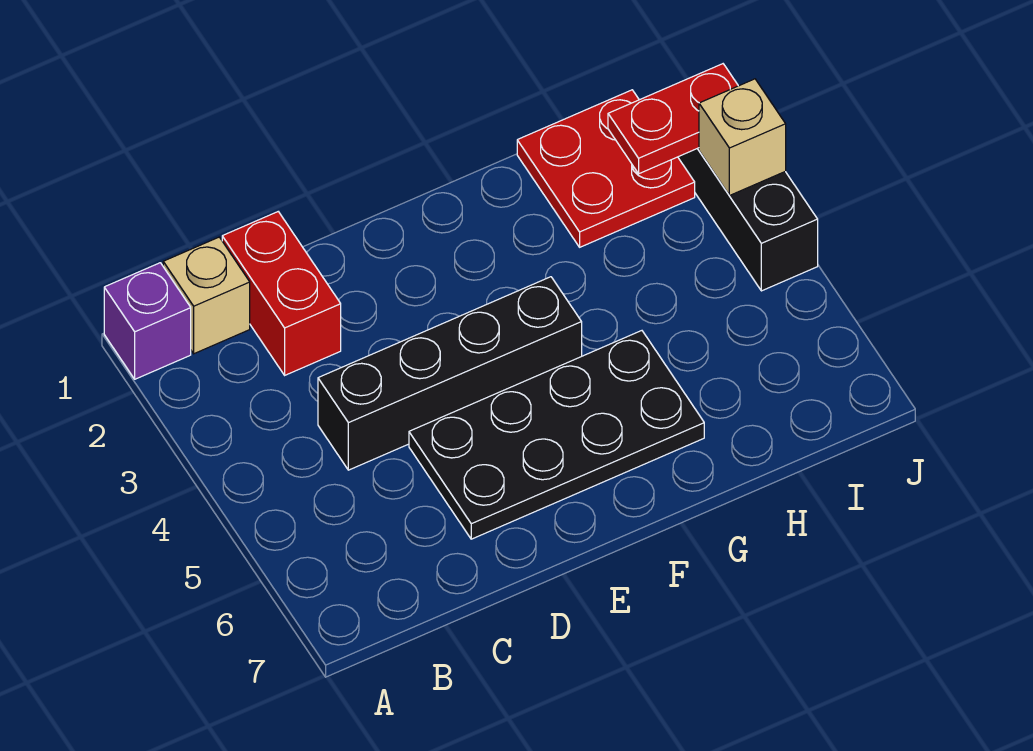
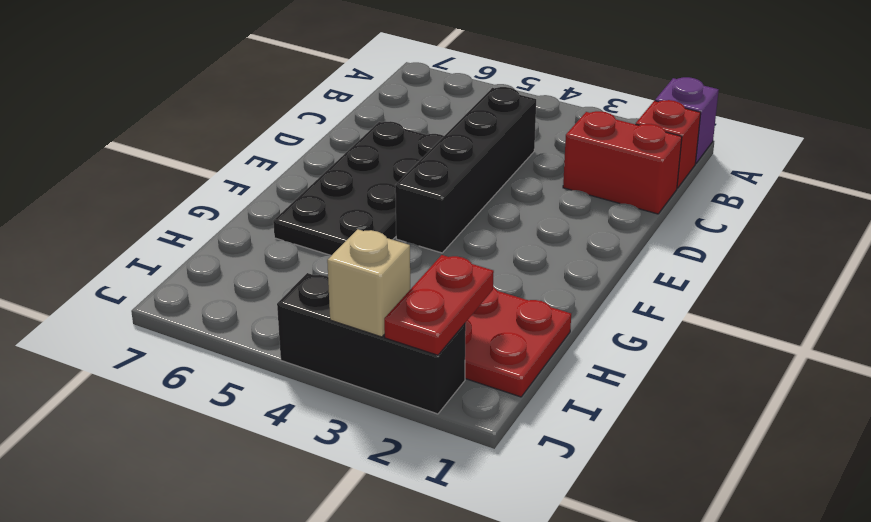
tan brick B1 level 1 -> red brick B1 level 1

